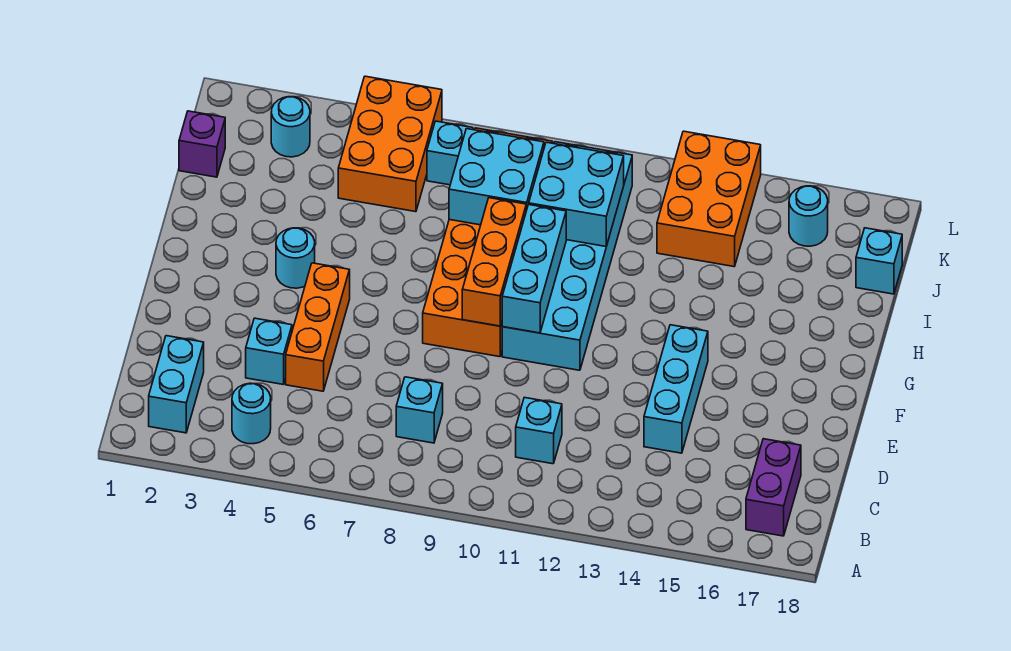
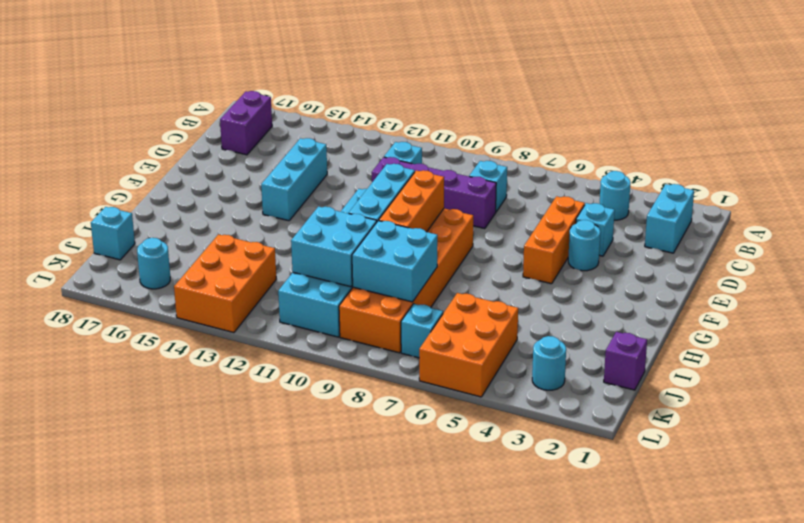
none -> purple brick D8:D11 level 1
cyan round brick G4 level 1 -> cyan round brick E4 level 1

